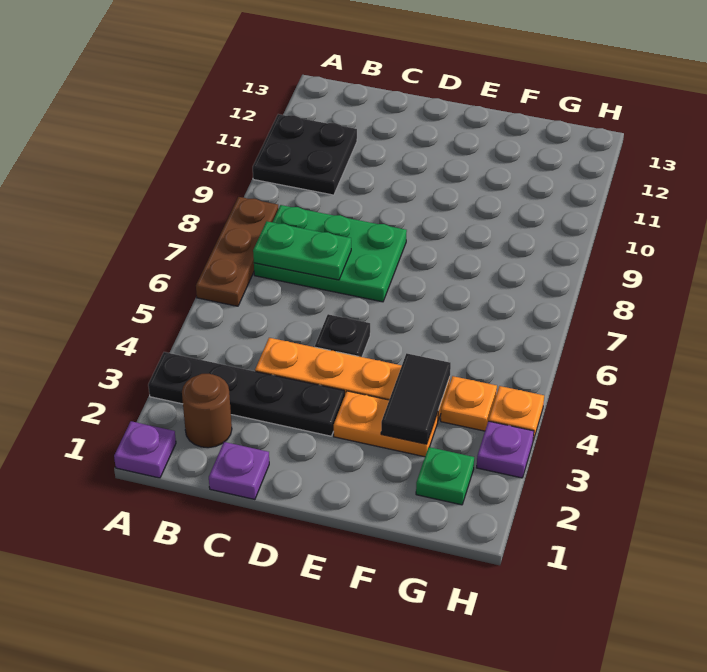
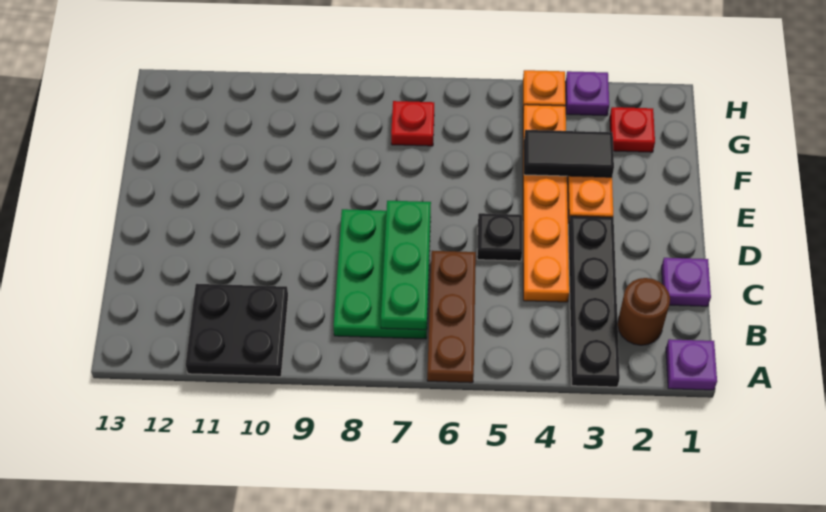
brown plate A6:A8 level 1 -> brown plate A6:C6 level 1
green plate B7:C7 level 2 -> green plate B7:D7 level 2
green plate G2 level 1 -> red plate G2 level 1
none -> red plate G7 level 1

